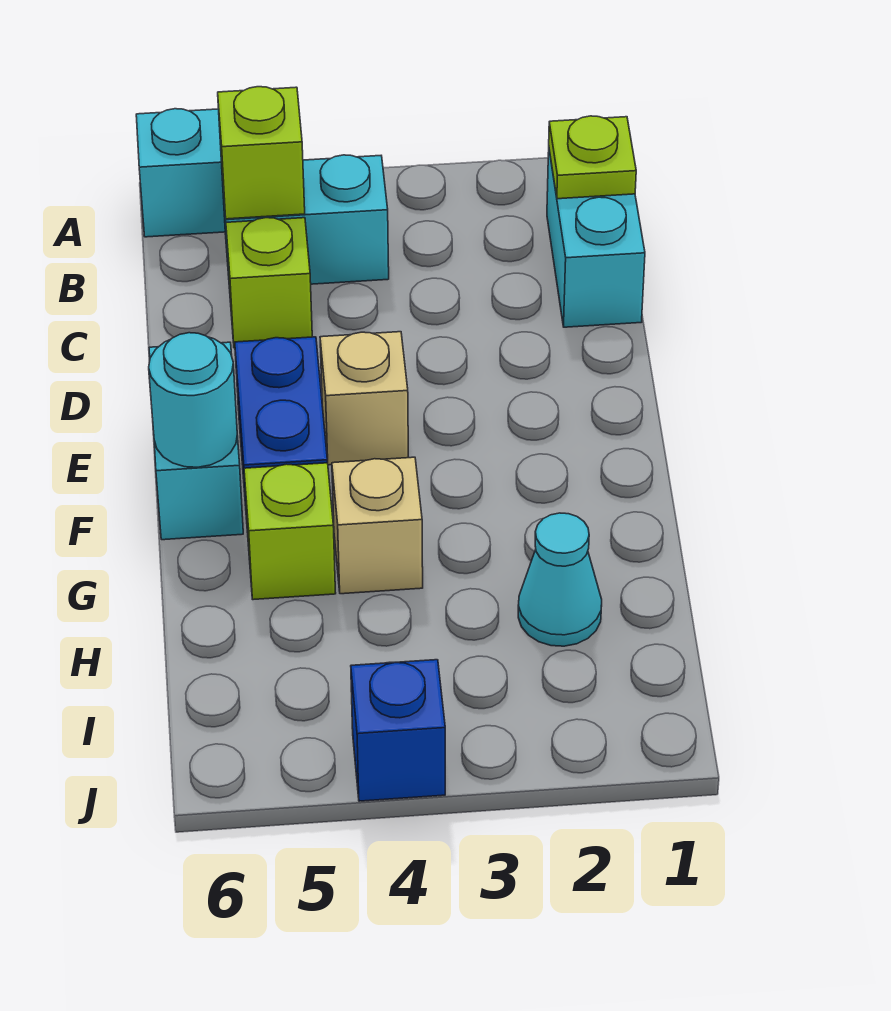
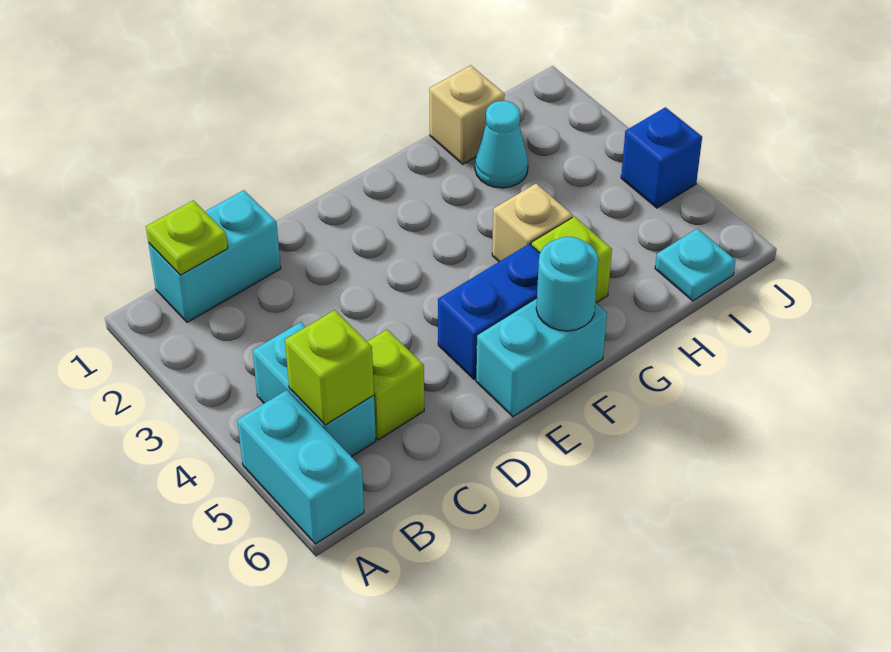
tan brick E4 level 1 -> tan brick H1 level 1
none -> cyan plate I6 level 1

